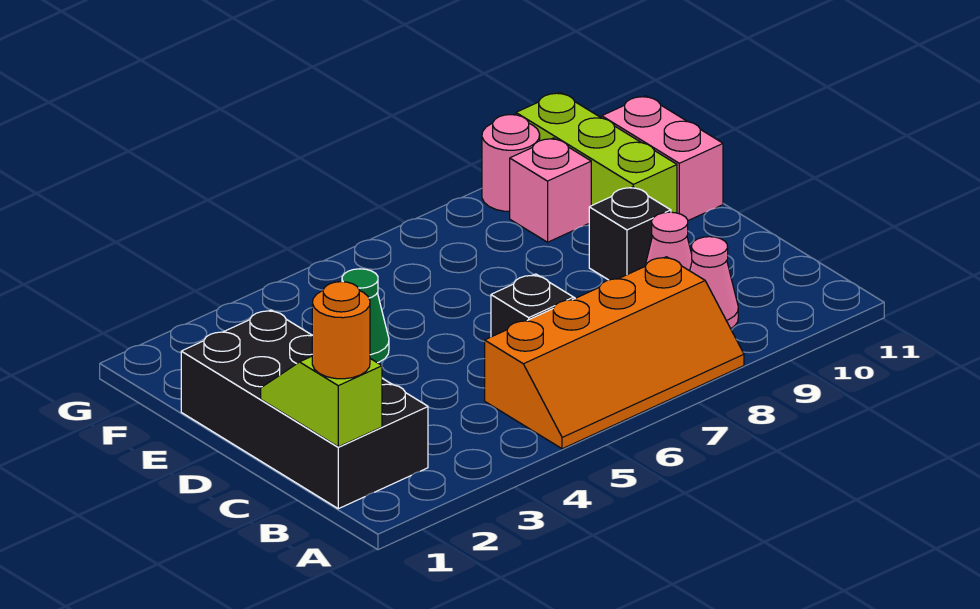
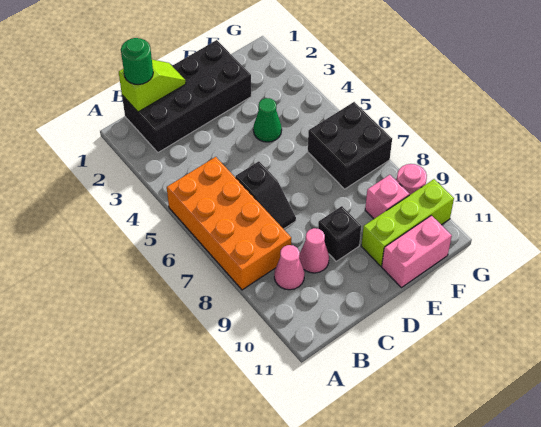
orange slope A5:B8 level 1 top B -> orange brick A5:B8 level 1
orange round brick B1 level 3 -> green round brick B1 level 3
none -> black brick F6:G7 level 1

